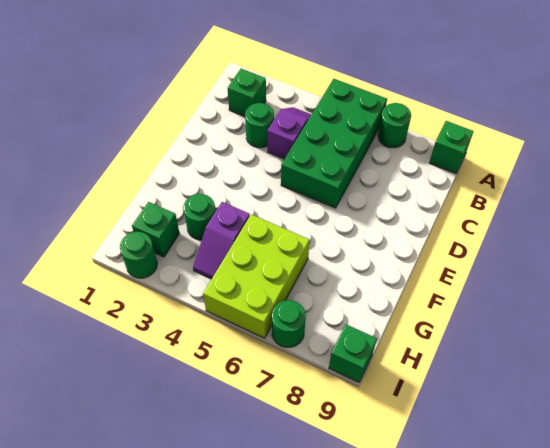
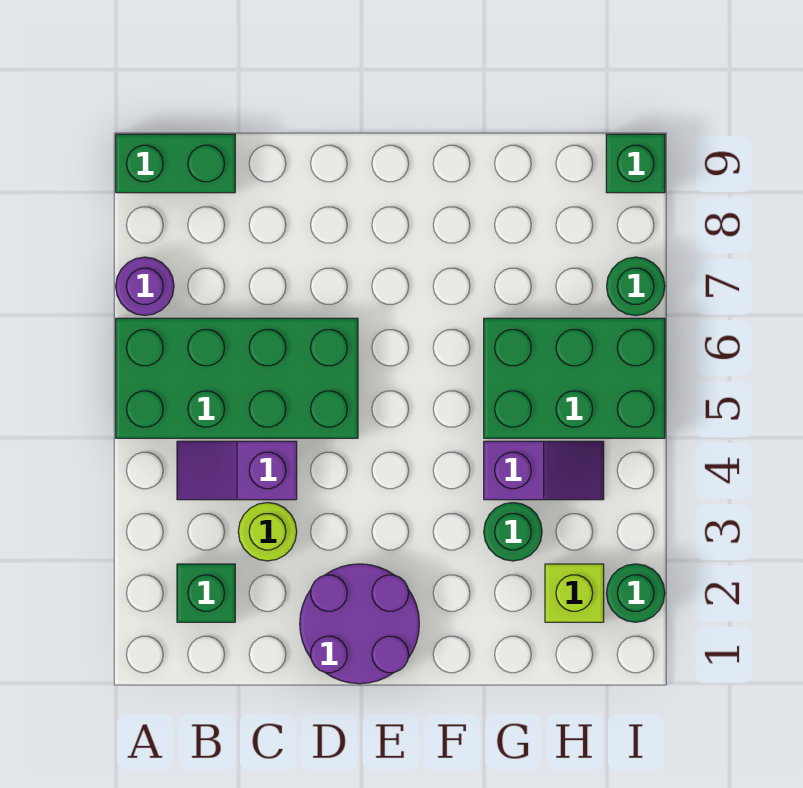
green round brick A7 level 1 -> purple round brick A7 level 1
green brick A9 level 1 -> green brick A9:B9 level 1
green round brick C3 level 1 -> lime round brick C3 level 1
none -> purple round brick D1:E2 level 1
lime brick G5:I6 level 1 -> green brick G5:I6 level 1
green brick H2 level 1 -> lime brick H2 level 1

